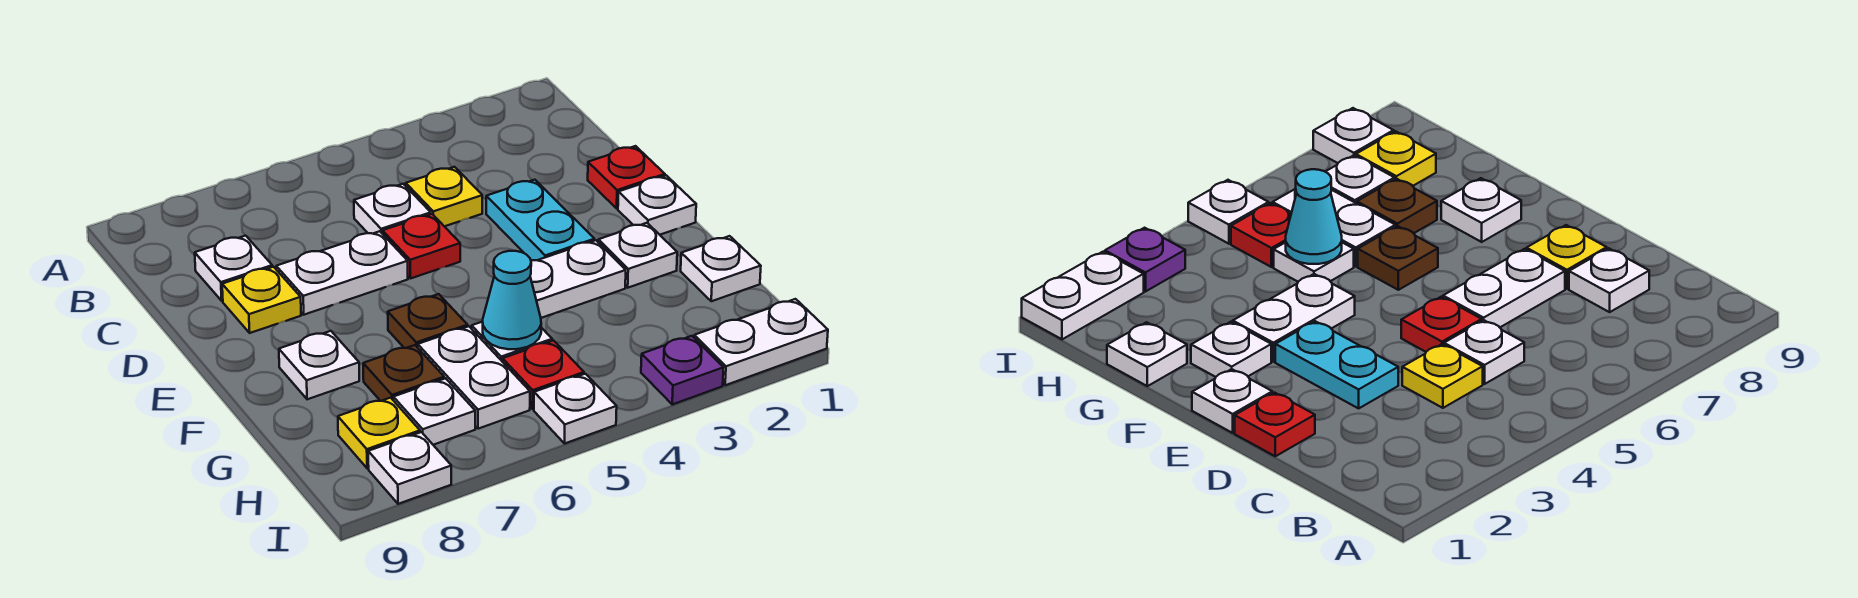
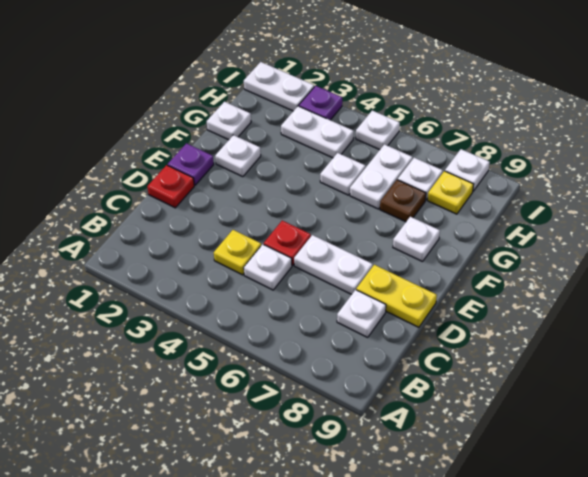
cyan plate D3:E3 level 1 -> none
yellow plate D8 level 1 -> yellow plate D8:D9 level 1
white plate E1 level 1 -> purple plate E1 level 1
white plate F3:F4 level 1 -> white plate H3:H4 level 1
brown plate F6 level 1 -> none
cyan cone G5 level 2 -> none
red plate H5 level 1 -> none

